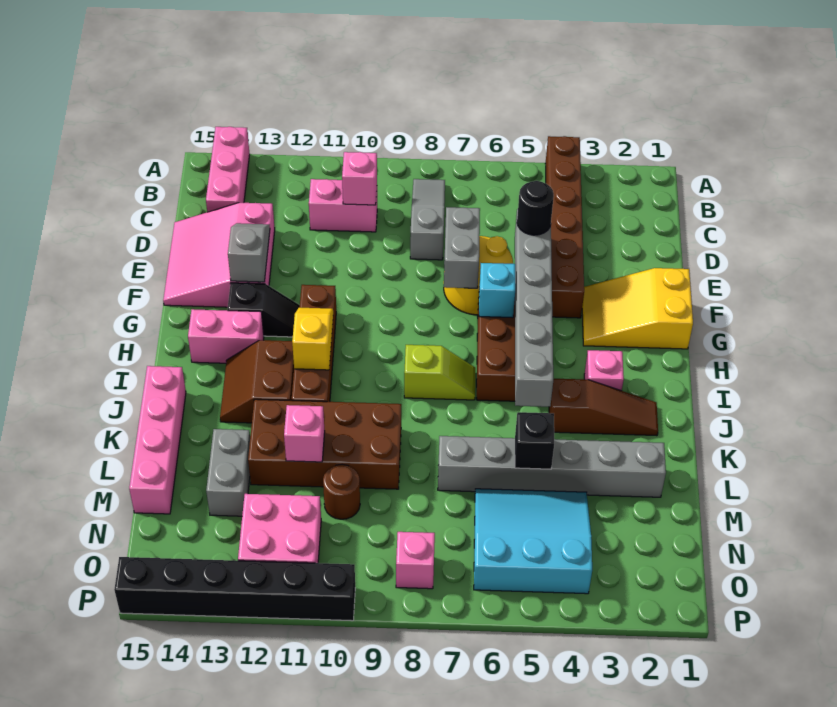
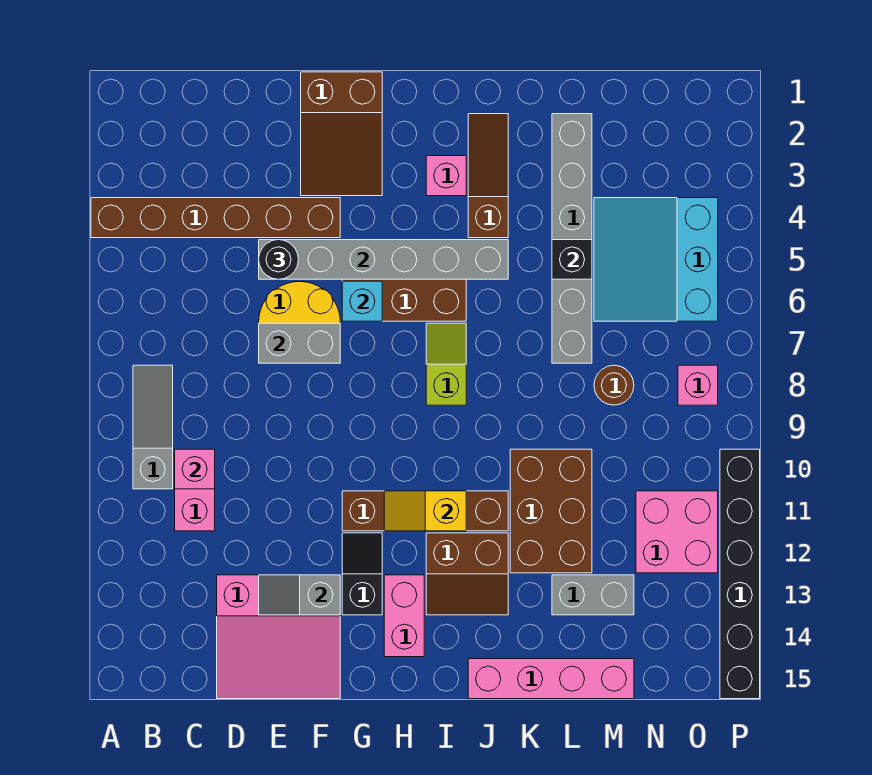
pink brick A14:C14 level 1 -> none
grey slope B8:D8 level 1 top D -> grey slope B8:B10 level 1 top 10
yellow slope F1:G3 level 1 top 1 -> brown slope F1:G3 level 1 top 1
brown brick K9:L12 level 1 -> brown brick K10:L12 level 1
pink brick L11 level 2 -> none
brown round brick M10 level 1 -> brown round brick M8 level 1

